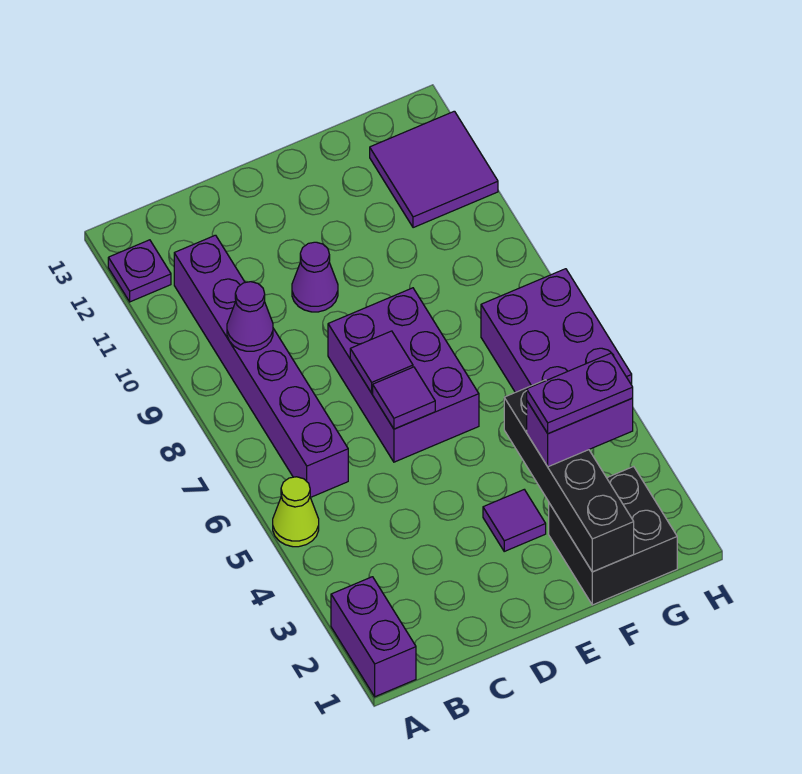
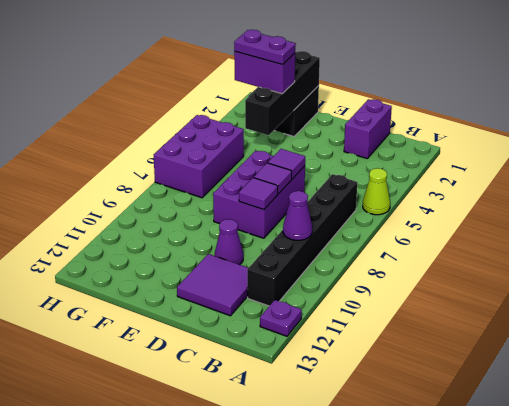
purple brick A1:A2 level 1 -> purple brick C1:C2 level 1
purple brick B6:B11 level 1 -> black brick B6:B11 level 1
purple tile E3 level 1 -> purple tile D8 level 2
purple tile G11:H12 level 1 -> purple tile C11:D12 level 1

